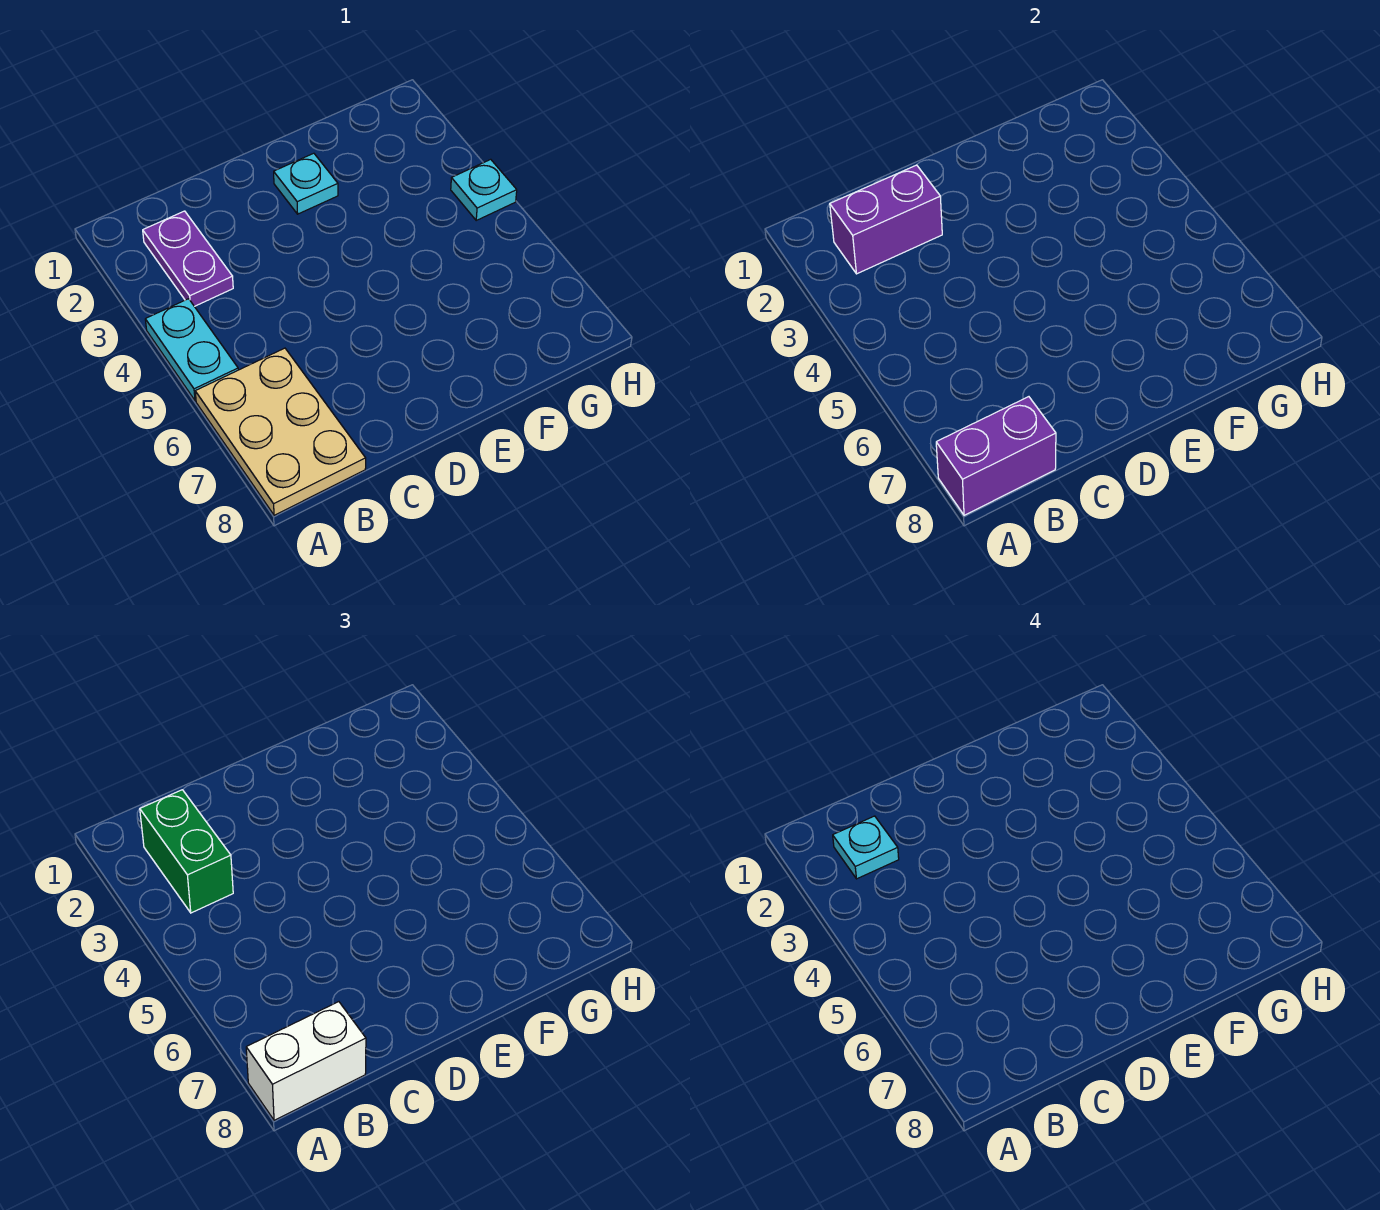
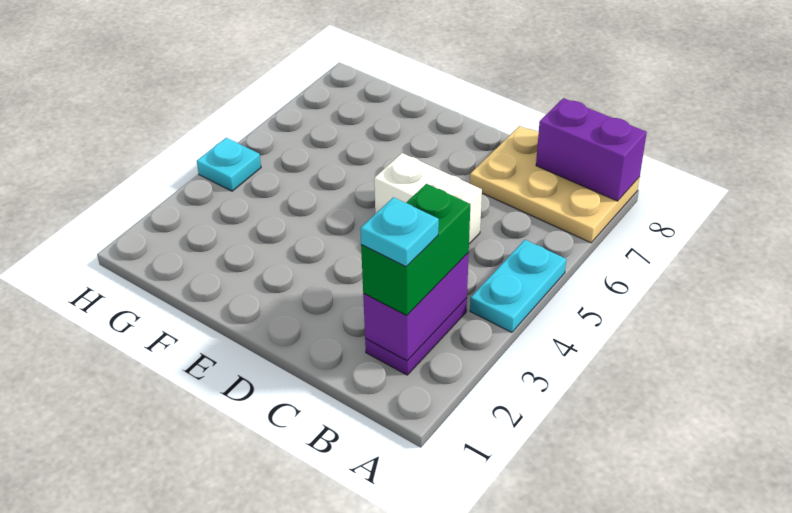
tan plate A6:B8 level 1 -> tan plate A7:C8 level 1
white brick A8:B8 level 3 -> white brick C5:D5 level 1
purple brick B2:C2 level 2 -> purple brick B2:B3 level 2
cyan plate E2 level 1 -> none

